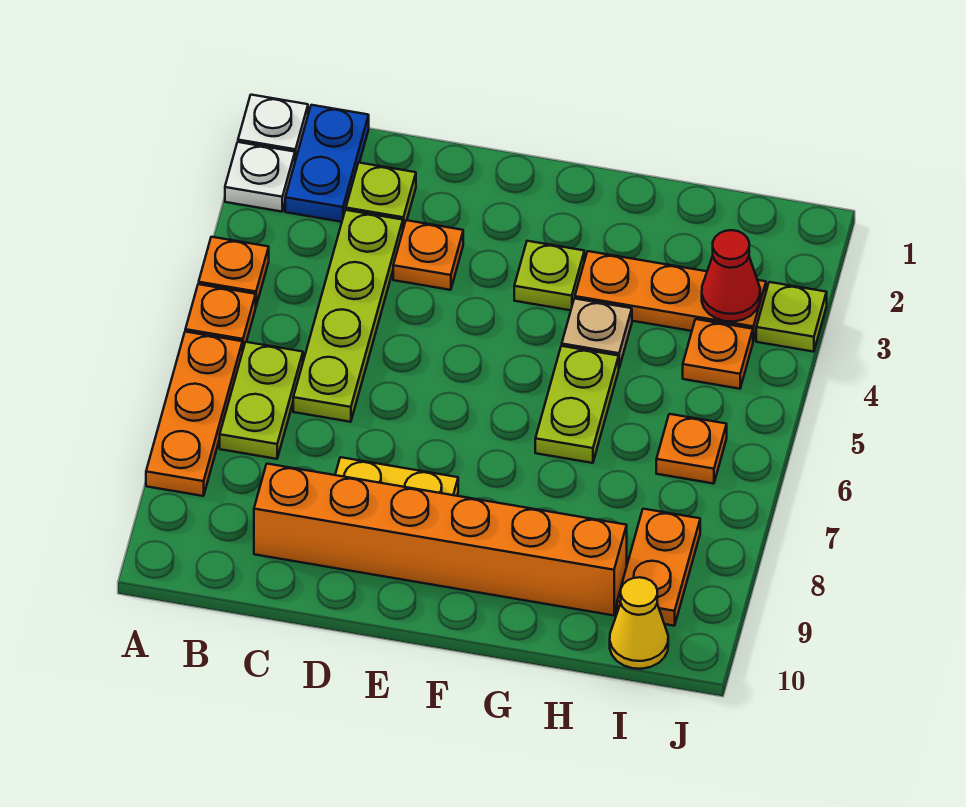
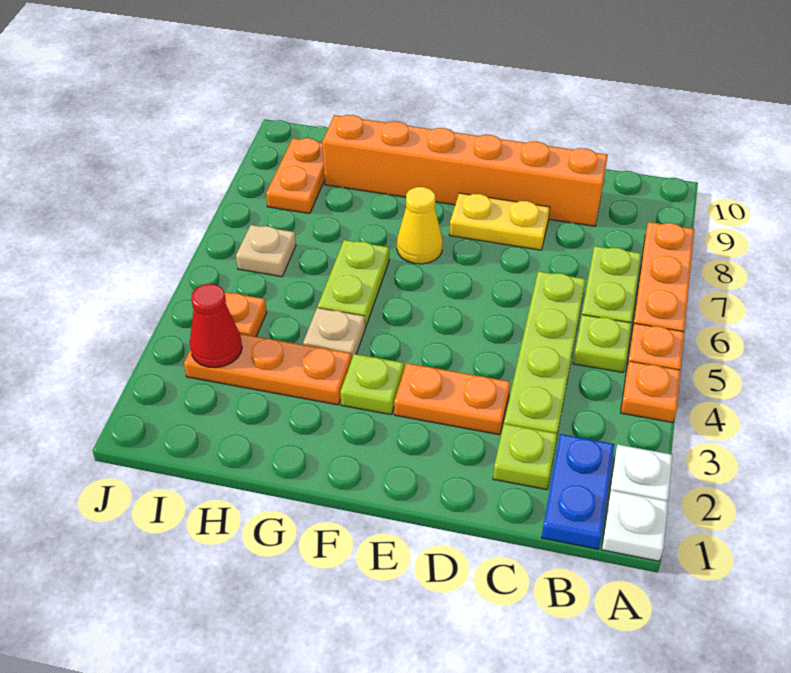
orange plate D3 level 1 -> orange plate D3:E3 level 1
orange plate I6 level 1 -> tan plate I6 level 1
yellow cone I10 level 1 -> yellow cone F7 level 1
lime plate J3 level 1 -> lime plate B5 level 1

